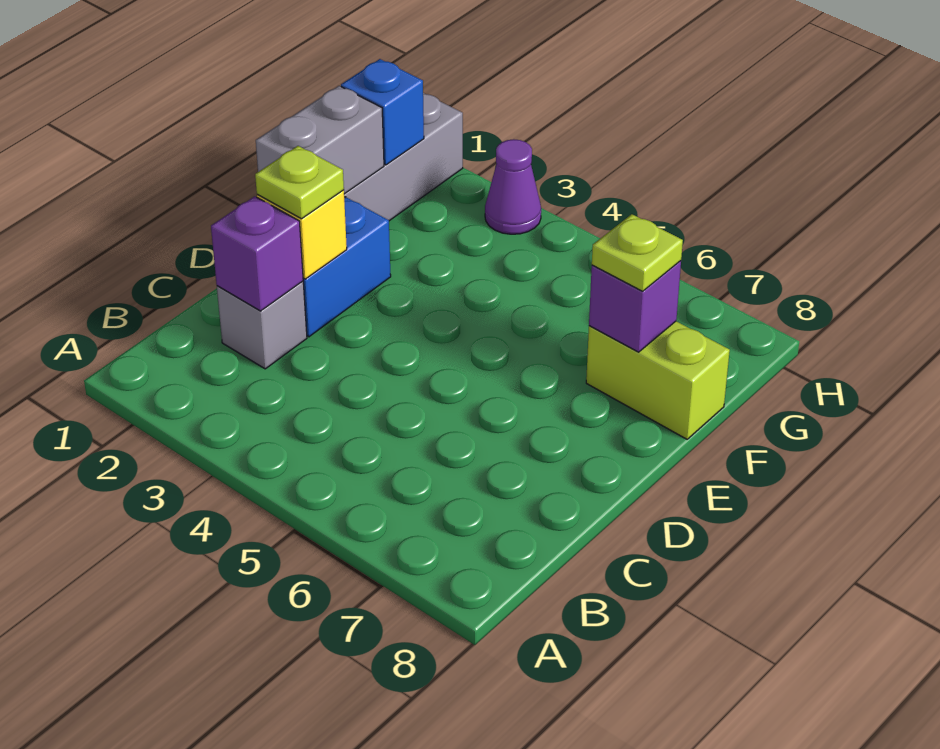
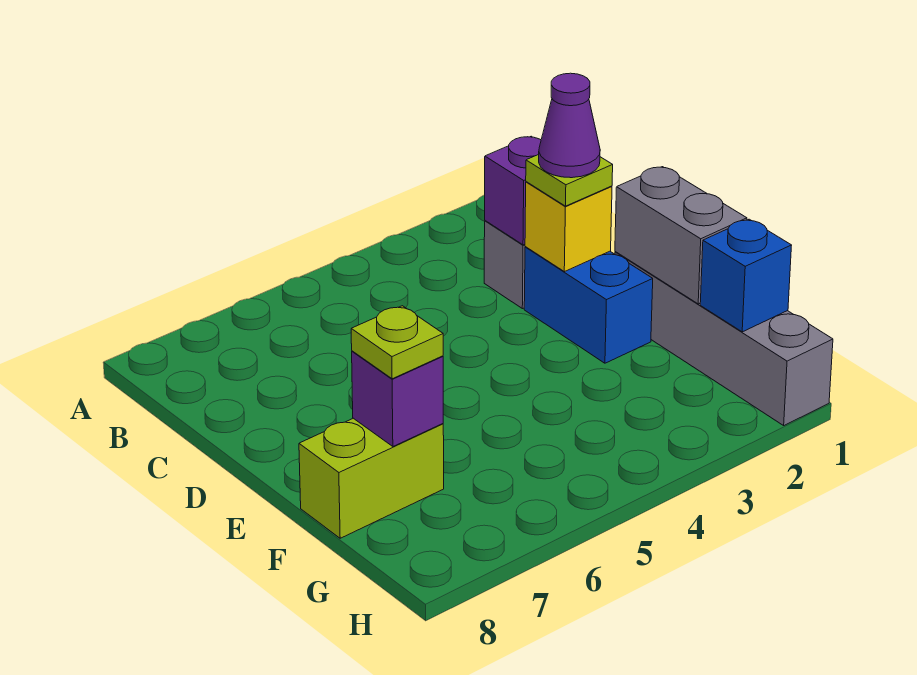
purple cone H3 level 1 -> purple cone D2 level 4

